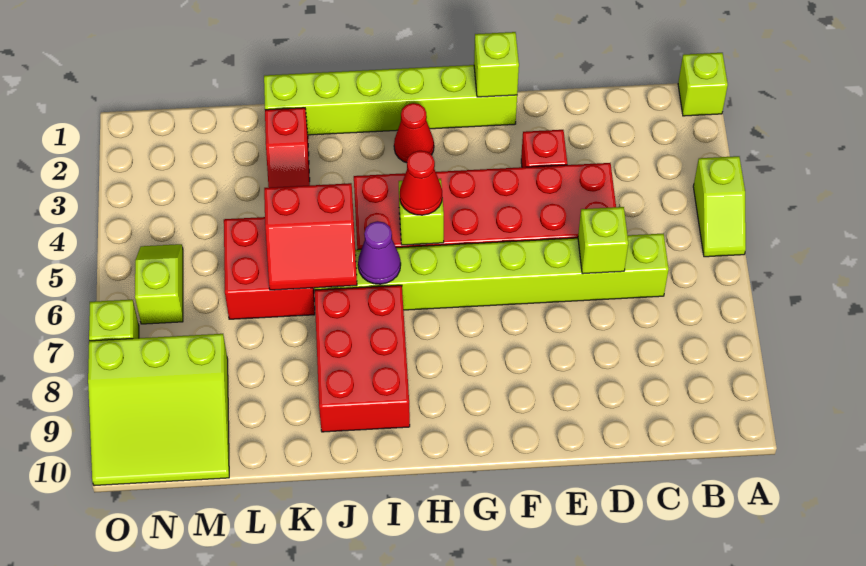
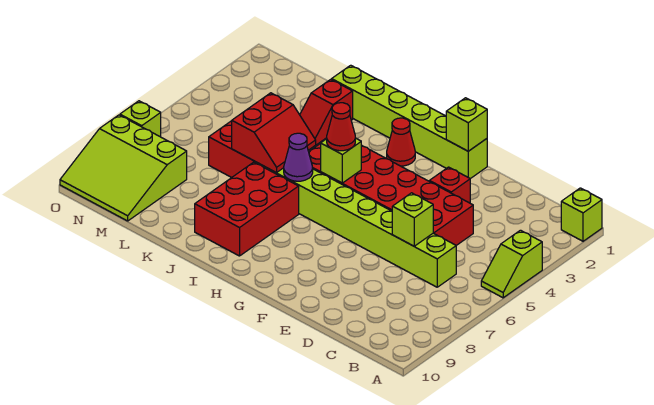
red slope J5:K6 level 2 top 5 -> red slope J5:K6 level 2 top K
lime slope N5:N6 level 1 top 6 -> none

